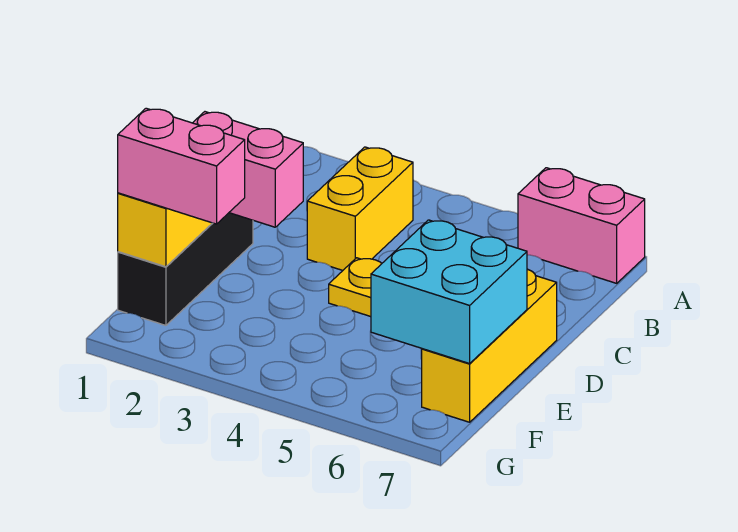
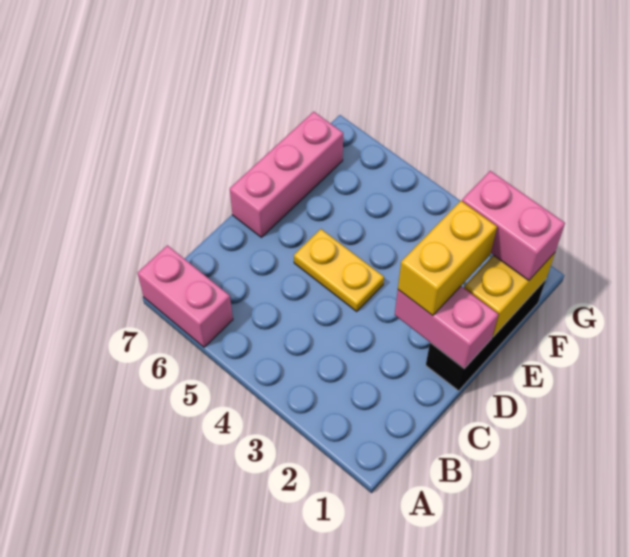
yellow brick B3:C3 level 1 -> yellow brick D2:E2 level 3
yellow brick D7:F7 level 1 -> pink brick D7:F7 level 1
cyan brick E6:F7 level 2 -> none

